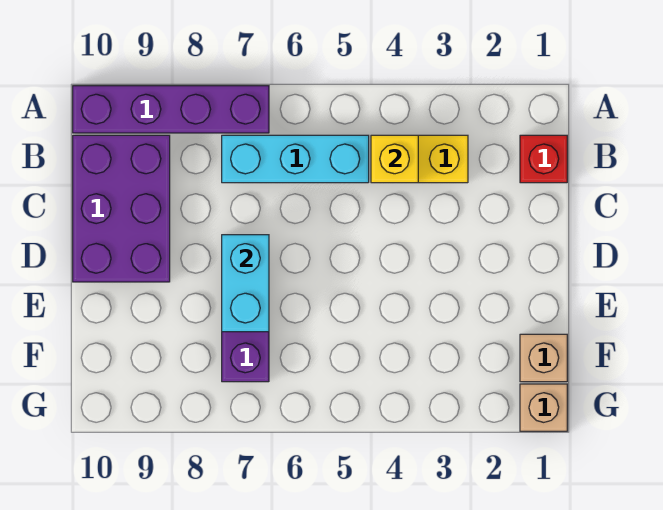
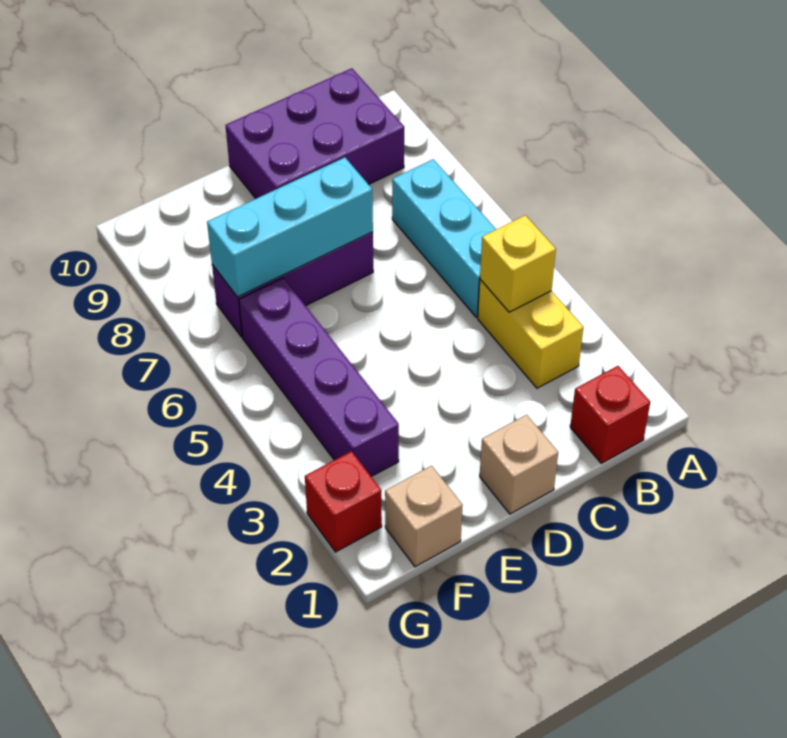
purple brick A7:A10 level 1 -> purple brick F3:F6 level 1
cyan brick D7:E7 level 2 -> cyan brick D7:F7 level 2
tan brick G1 level 1 -> tan brick D1 level 1
none -> red brick G2 level 1

